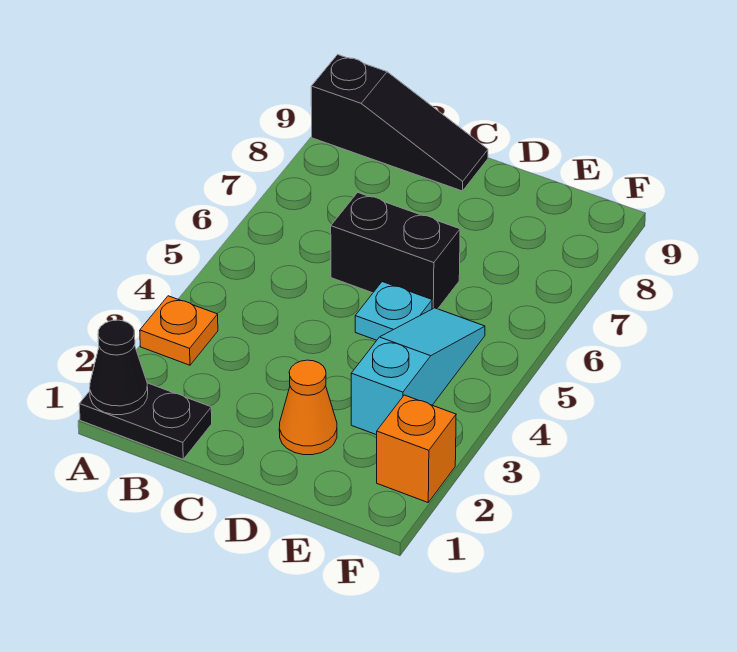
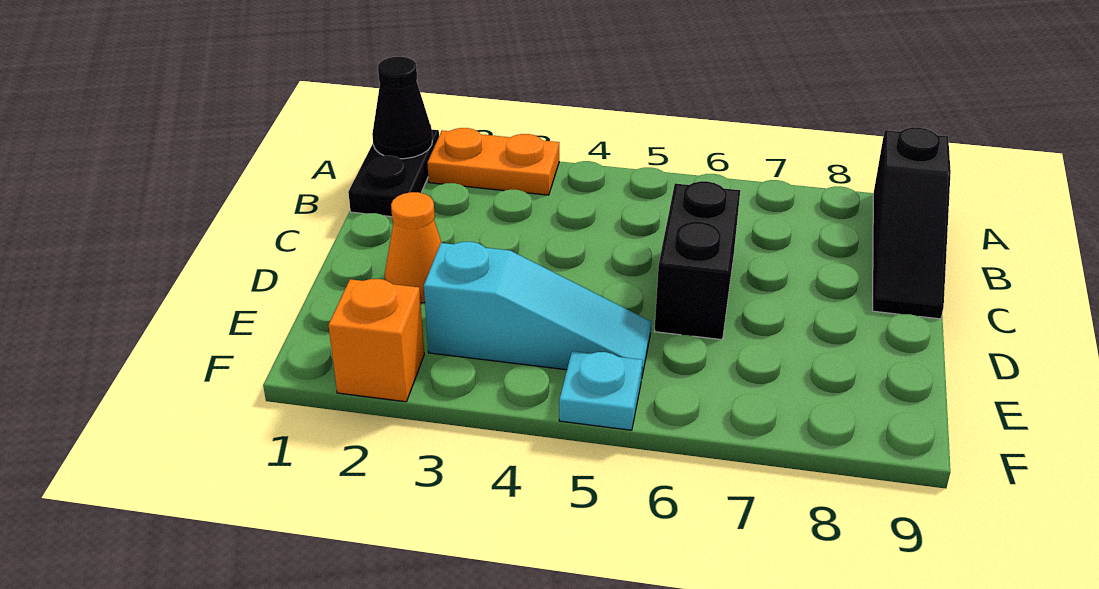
orange plate A3 level 1 -> orange plate A2:A3 level 1
cyan plate D5 level 1 -> cyan plate F5 level 1

